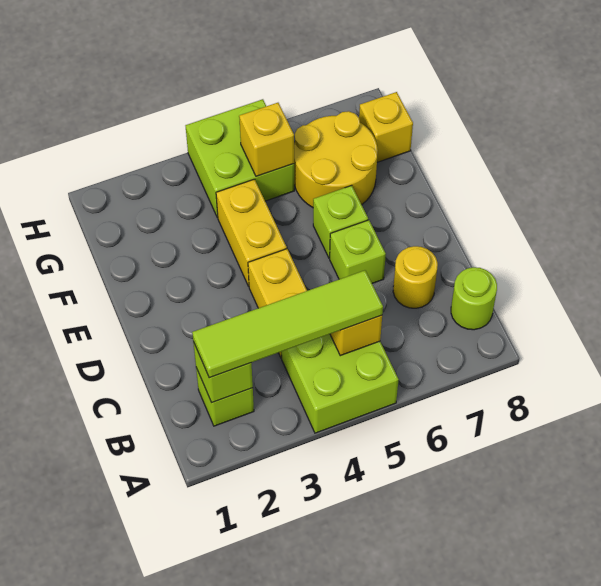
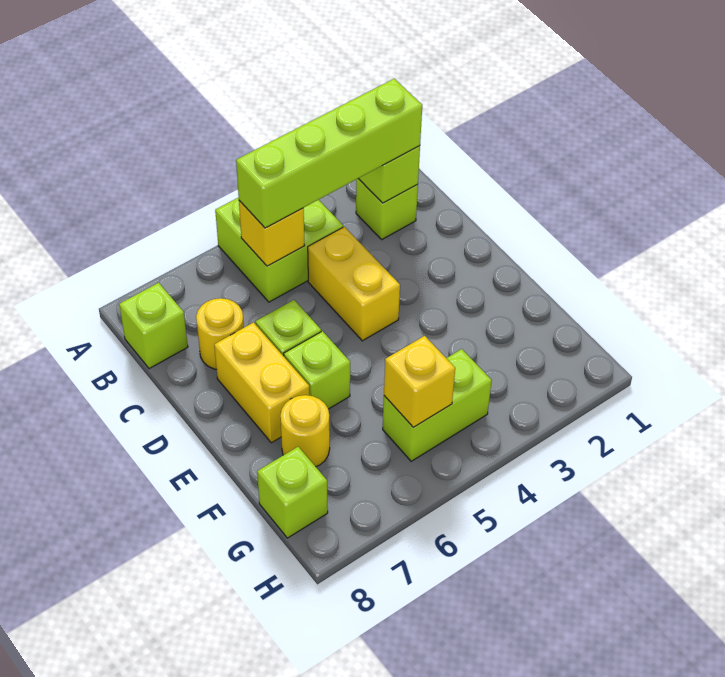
lime tile B2:B5 level 3 -> lime brick B2:B5 level 3
lime round brick B8 level 1 -> lime brick B8 level 1
yellow brick E4:F4 level 1 -> yellow brick D7:E7 level 1
yellow round brick F6:G7 level 1 -> yellow round brick F7 level 1
lime brick G4:H5 level 1 -> lime brick G4:G5 level 1
yellow brick G8 level 1 -> lime brick G8 level 1

